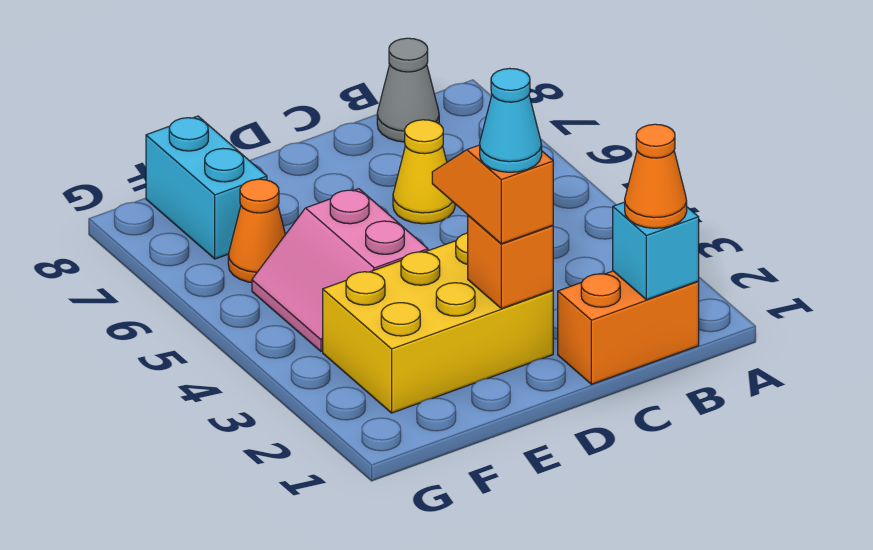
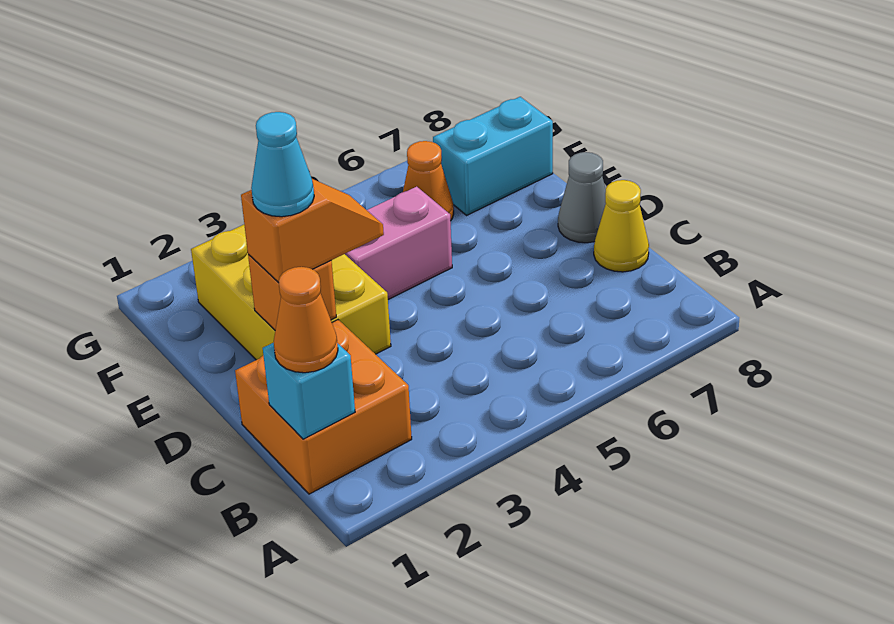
orange brick B1:C1 level 1 -> orange brick B1:C2 level 1
grey cone B8 level 1 -> grey cone D8 level 1
yellow cone C6 level 1 -> yellow cone C8 level 1

